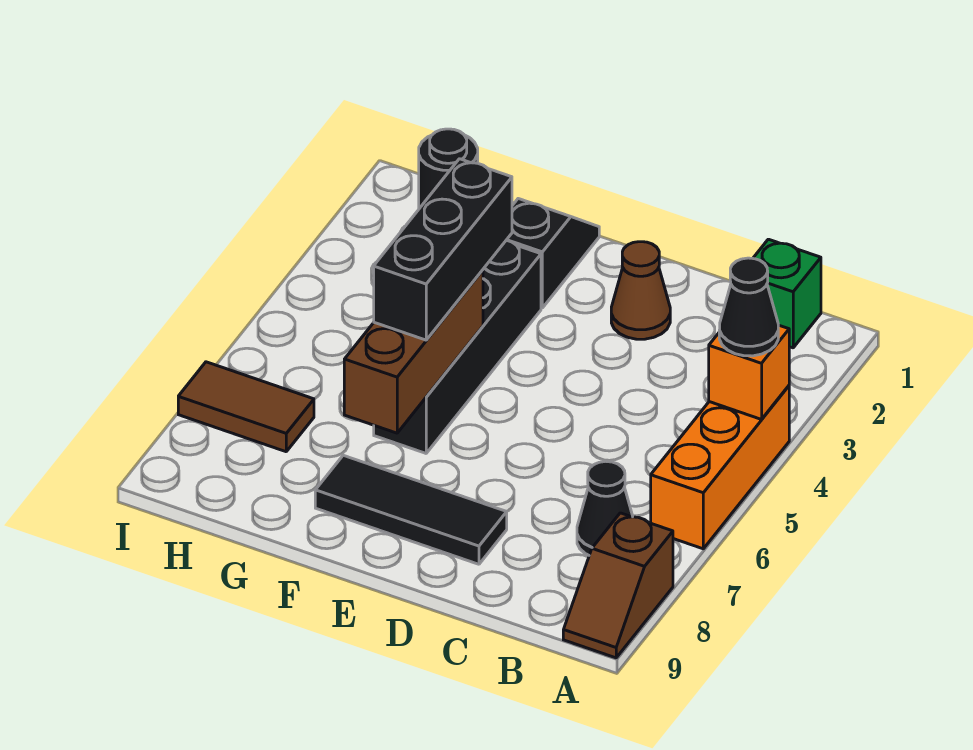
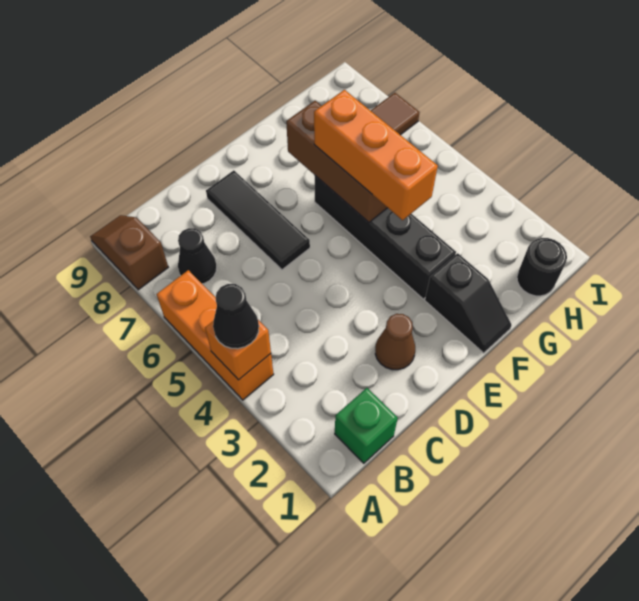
black tile D8:F8 level 1 -> black tile D6:D8 level 1
black brick F4:F6 level 3 -> orange brick F4:F6 level 3

